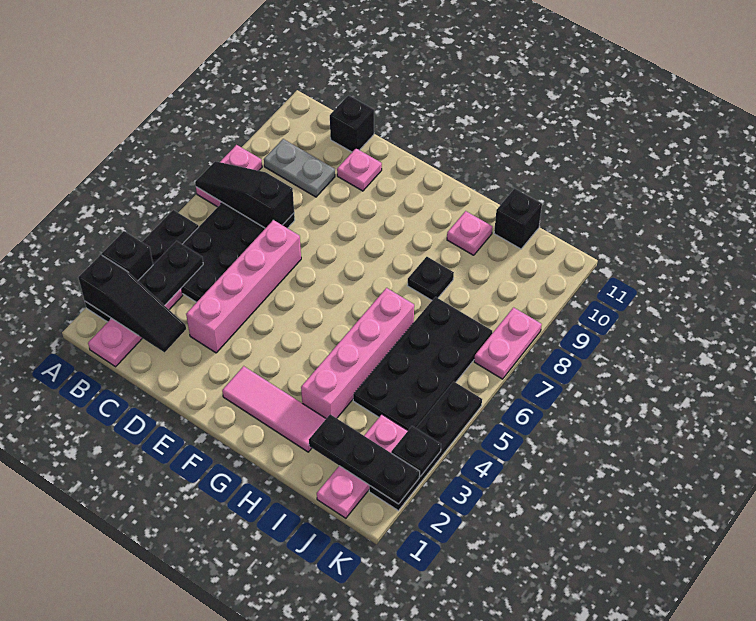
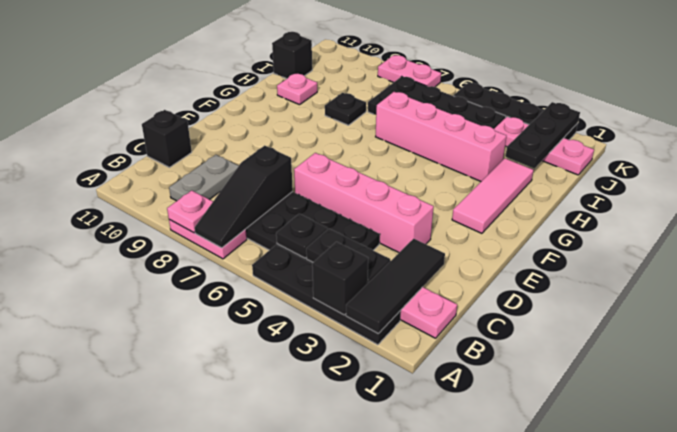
black slope A2:C2 level 2 top A -> black tile A2:C2 level 2
pink plate D10 level 1 -> pink plate A8 level 2
black plate K3 level 2 -> black plate B5 level 2

